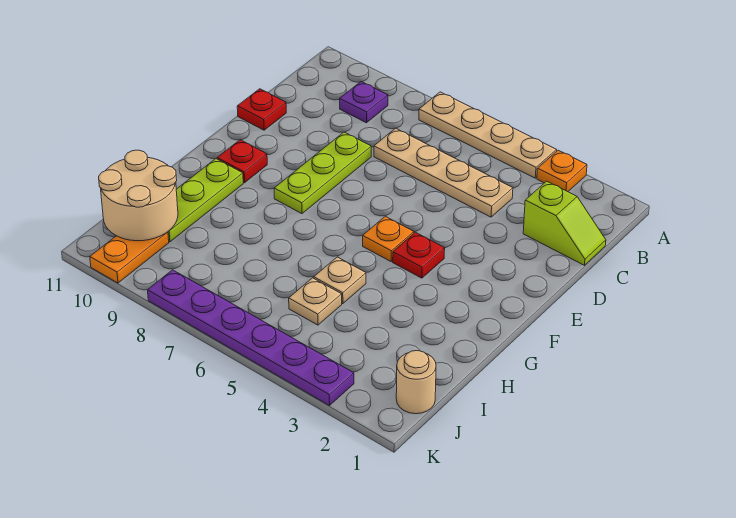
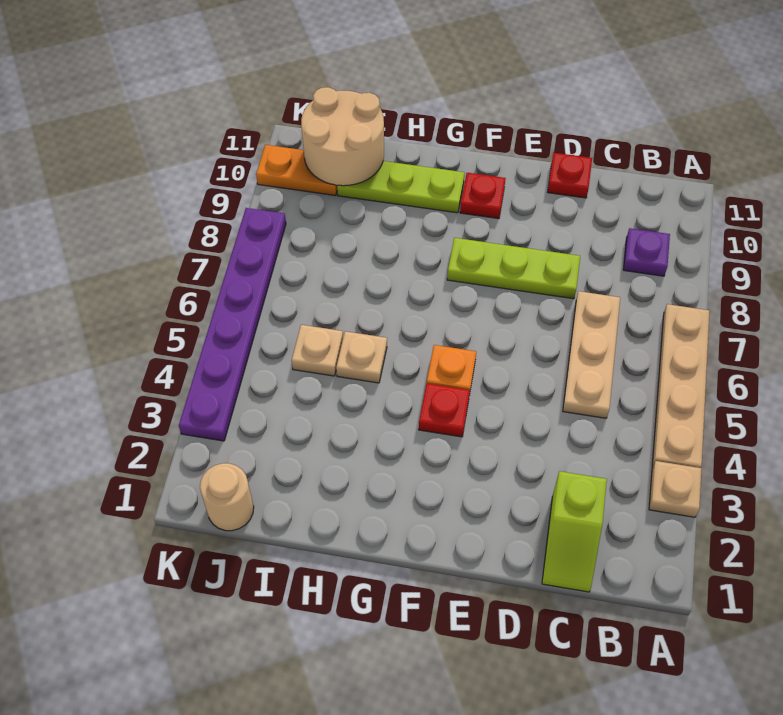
orange plate A3 level 1 -> tan plate A3 level 1
tan plate C4:C7 level 1 -> tan plate C5:C7 level 1

